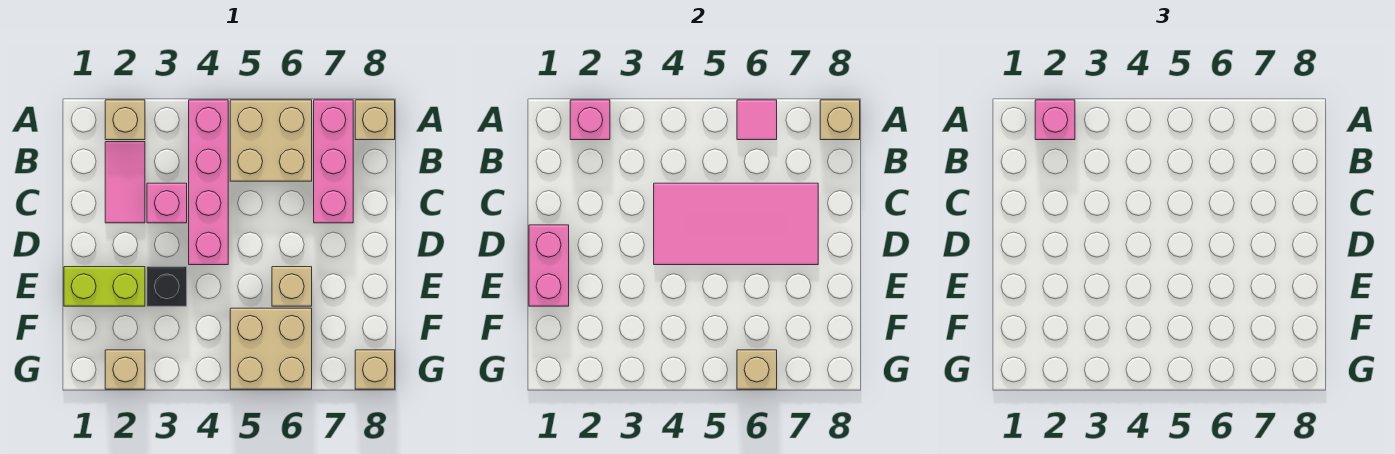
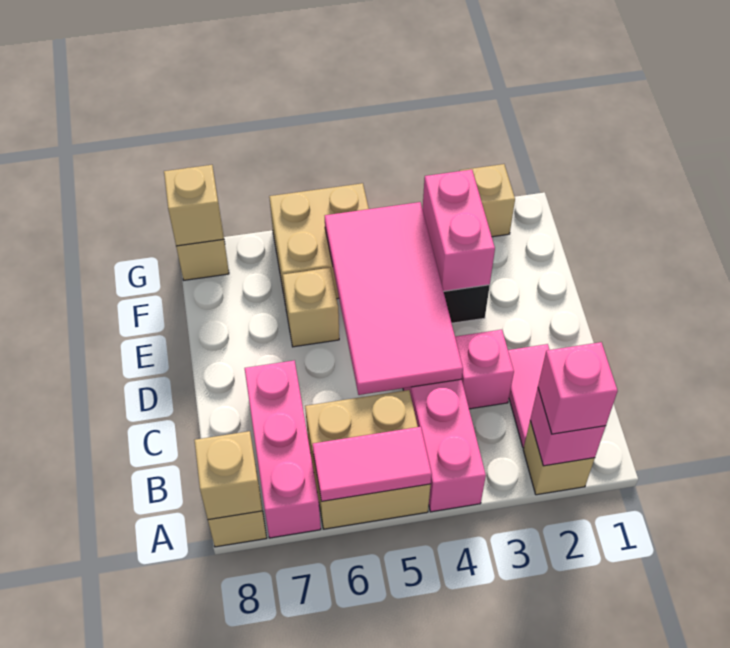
pink tile A6 level 2 -> pink tile A5:A6 level 2
pink tile C4:D7 level 2 -> pink tile C4:F5 level 2
pink brick D1:E1 level 2 -> pink brick E3:F3 level 2
lime brick E1:E2 level 1 -> none
tan brick G6 level 2 -> tan brick G8 level 2

